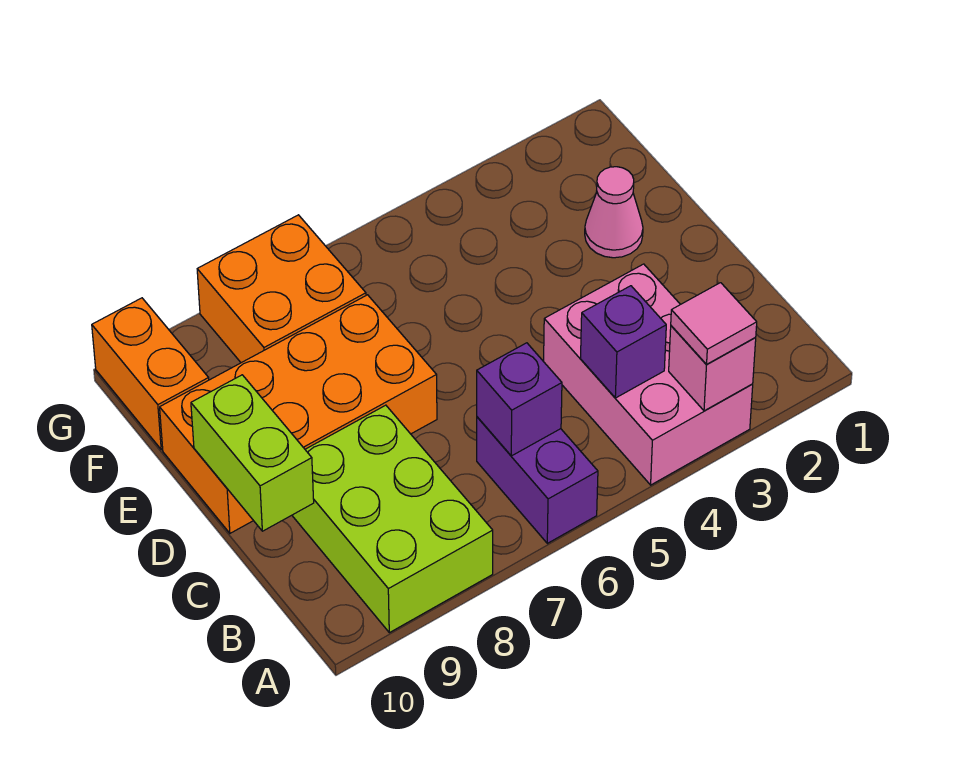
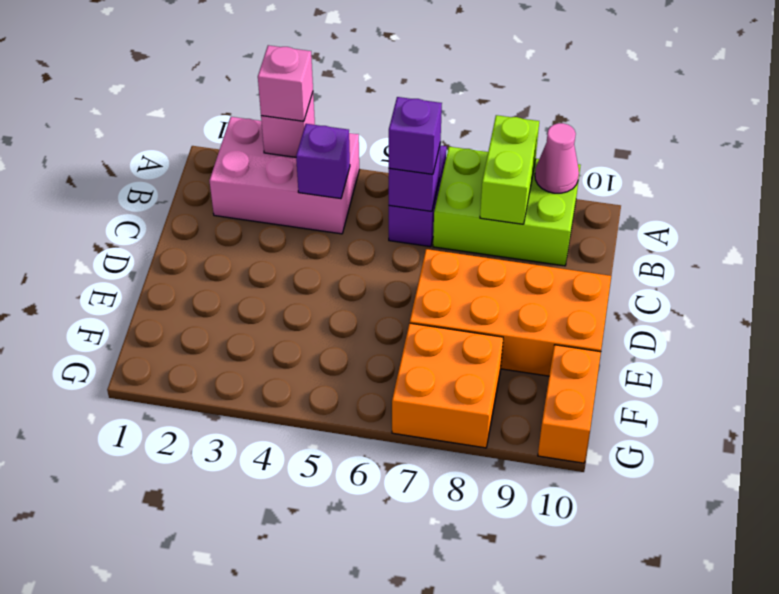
pink brick A3:C4 level 1 -> pink brick A2:B4 level 1
pink tile A3 level 3 -> pink brick A3 level 3
lime brick A8:C9 level 1 -> lime brick A7:B9 level 1
none -> purple brick B6 level 3
lime brick C10:D10 level 2 -> lime brick A8:B8 level 2
pink cone E2 level 1 -> pink cone A9 level 2

